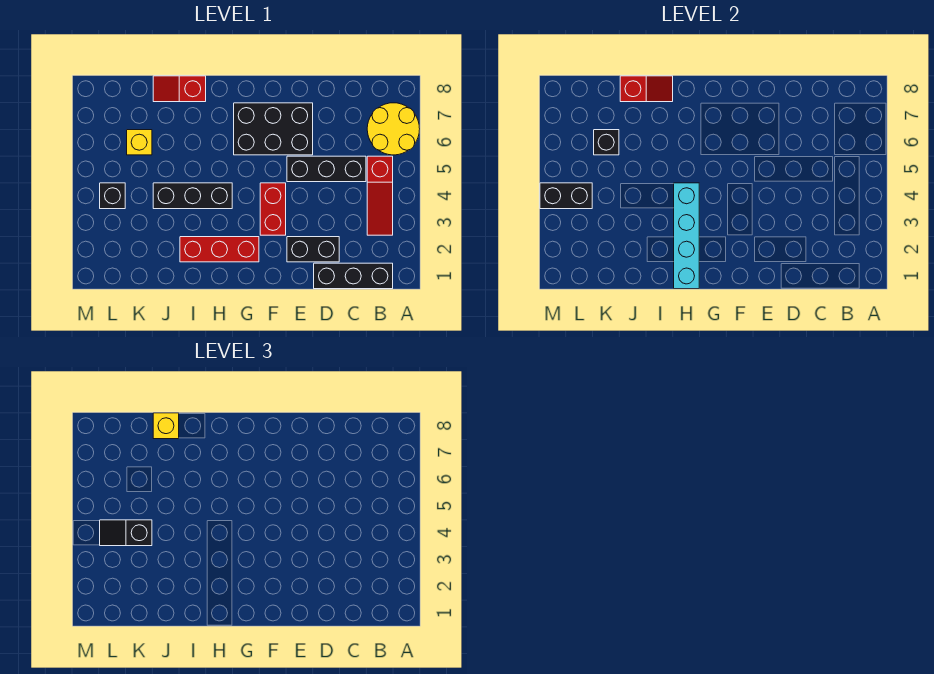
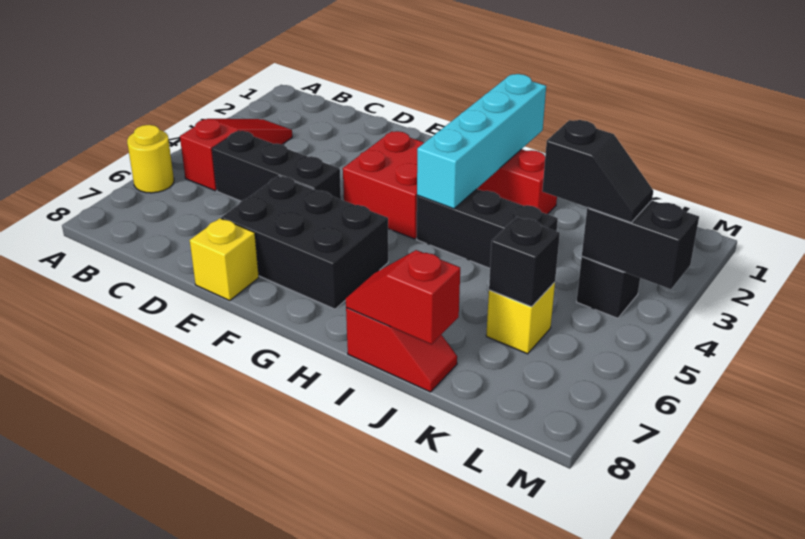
yellow round brick A6:B7 level 1 -> yellow round brick A6 level 1
black brick B1:D1 level 1 -> none
black brick D2:E2 level 1 -> none
red brick F3:F4 level 1 -> red brick F3:G4 level 1
yellow brick J8 level 3 -> yellow brick E8 level 1

